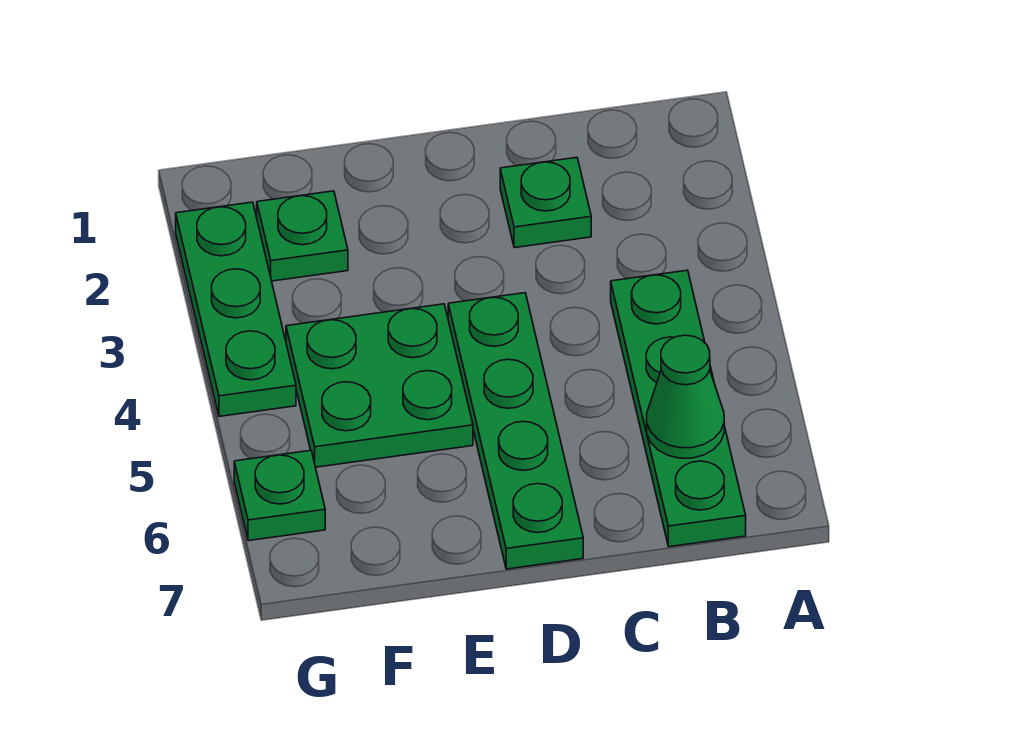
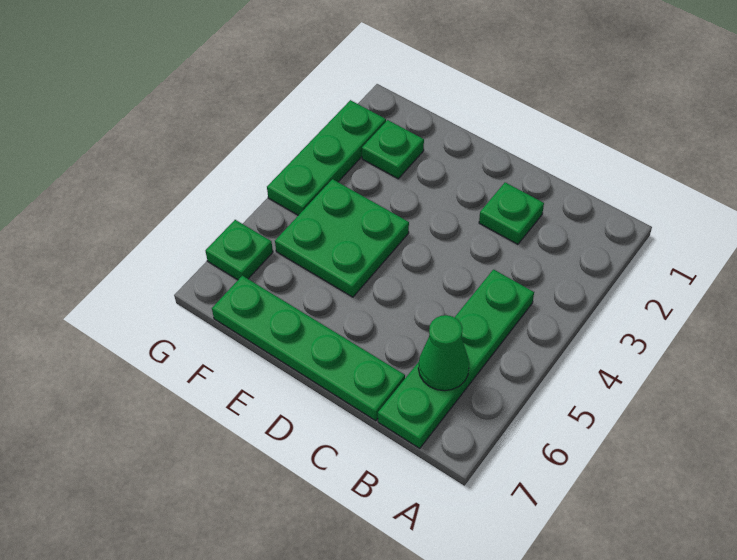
green plate D4:D7 level 1 -> green plate C7:F7 level 1

